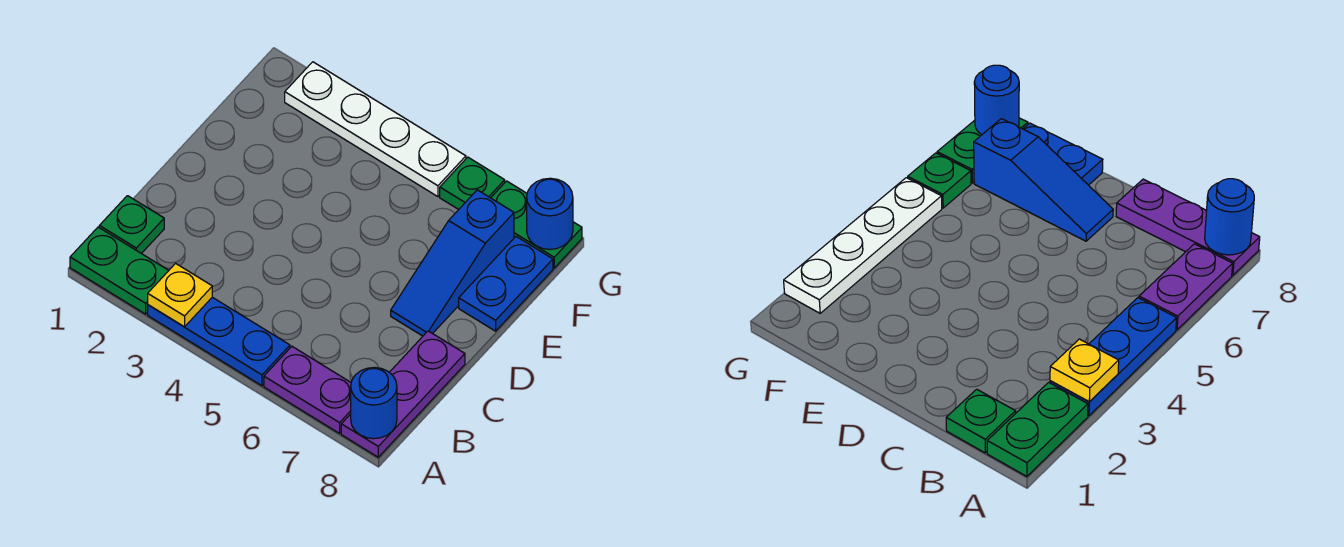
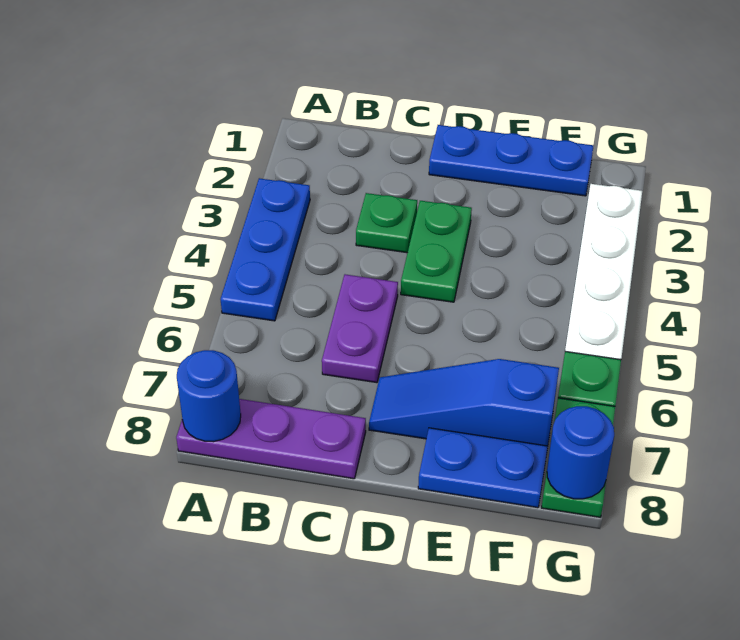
green plate A1:A2 level 1 -> green plate D3:D4 level 1
yellow plate A3 level 2 -> none
purple plate A6:A7 level 1 -> purple plate C5:C6 level 1
green plate B1 level 1 -> green plate C3 level 1
none -> blue plate D1:F1 level 1

